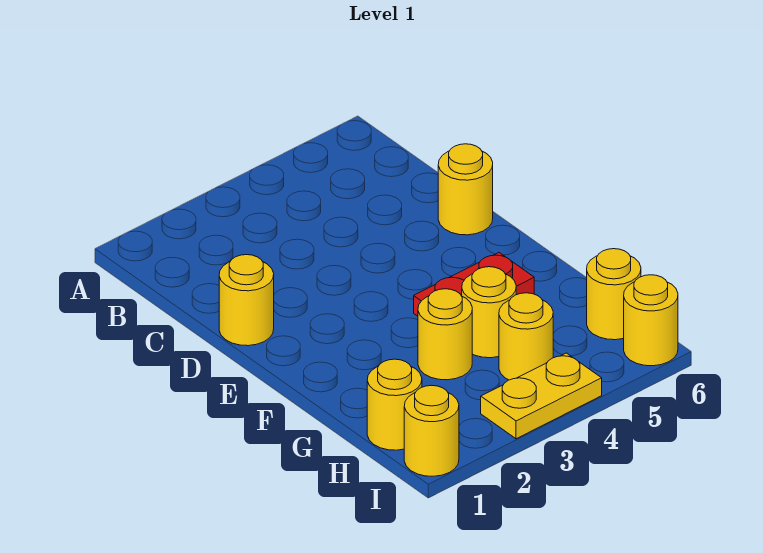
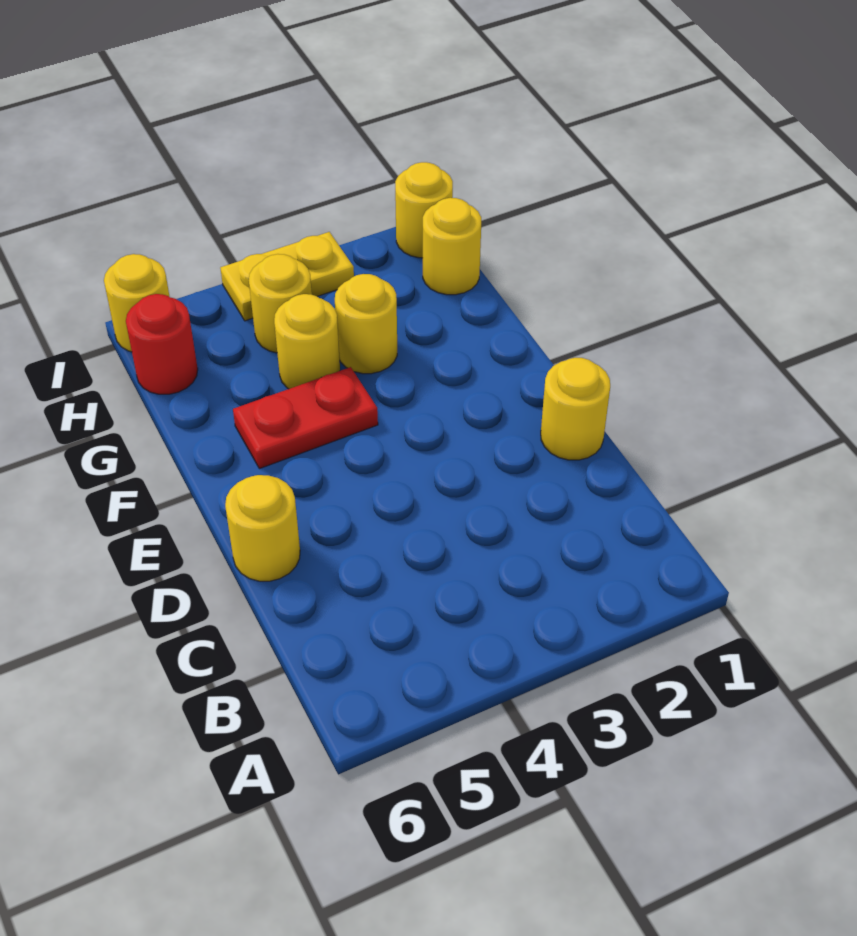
yellow round brick H6 level 1 -> red round brick H6 level 1

